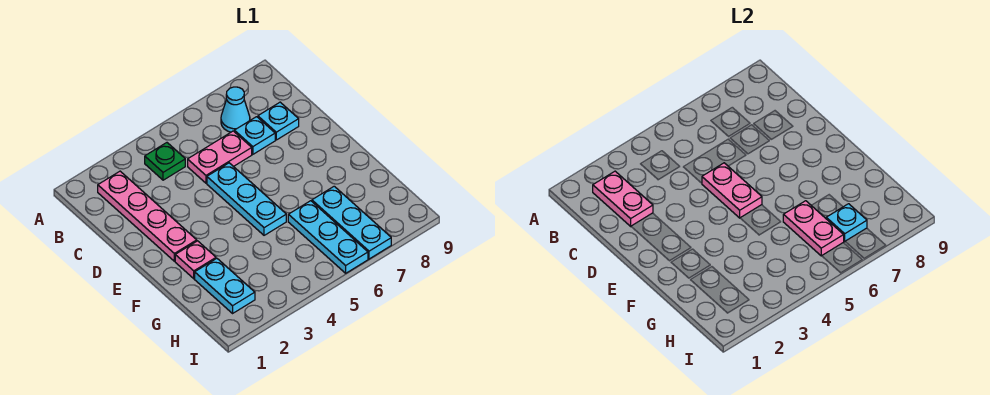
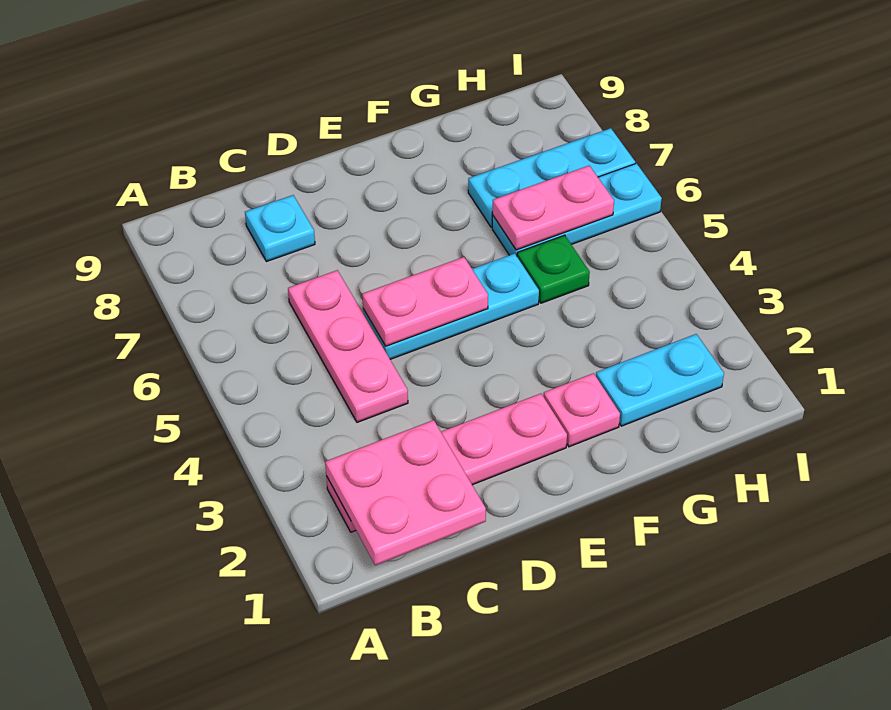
pink plate B2:C2 level 2 -> pink plate B1:C2 level 2
green plate B4 level 1 -> green plate G5 level 1
cyan cone B7 level 1 -> none
pink plate C5:C6 level 1 -> pink plate C4:C6 level 1
cyan plate C7 level 1 -> none
cyan plate H7 level 2 -> none

